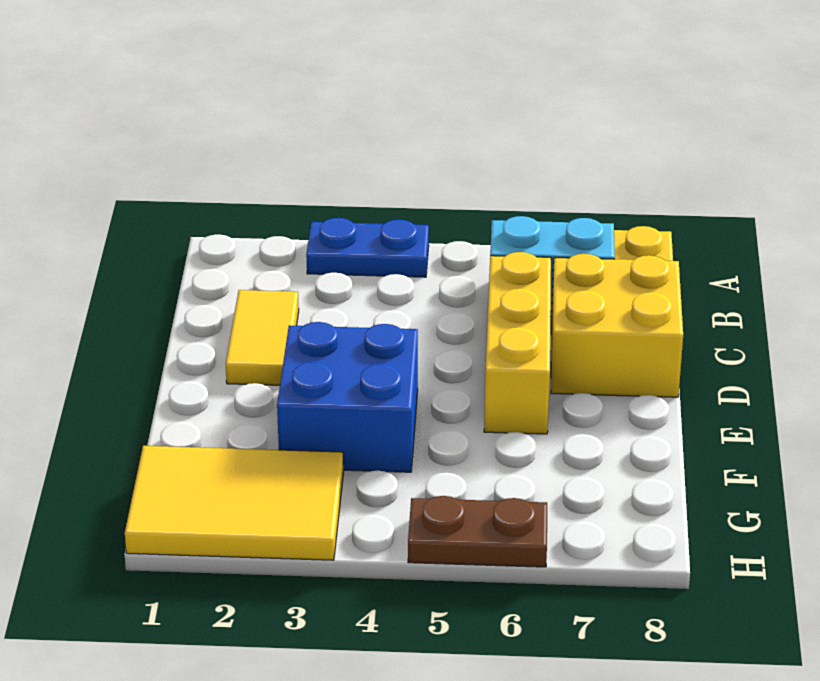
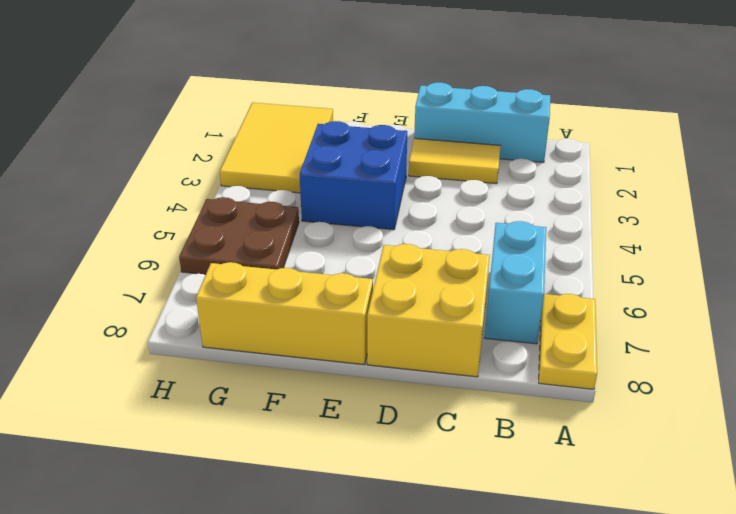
blue plate A3:A4 level 1 -> none
none -> cyan brick B1:D1 level 1
yellow brick C6:E6 level 1 -> yellow brick E8:G8 level 1
brown plate H5:H6 level 1 -> brown plate G5:H6 level 1

